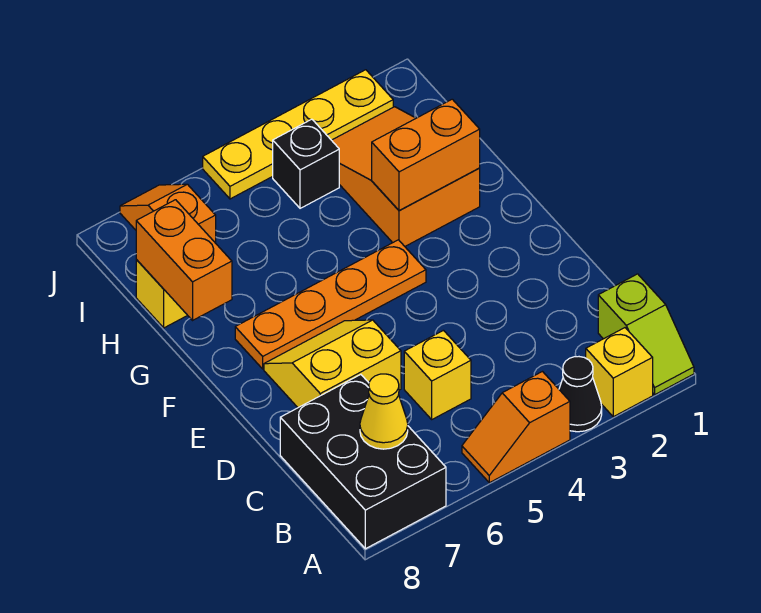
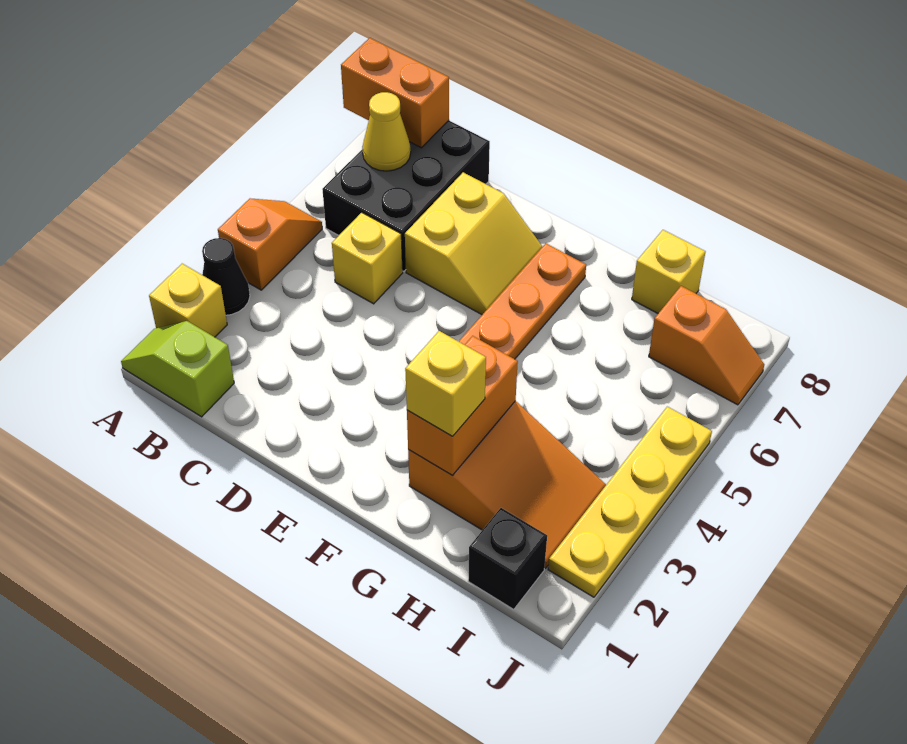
black brick A7:C8 level 1 -> black brick B6:C8 level 1
none -> yellow brick G2 level 3
orange brick G8:H8 level 2 -> orange brick A8:B8 level 2
black brick I4 level 1 -> black brick I1 level 1

